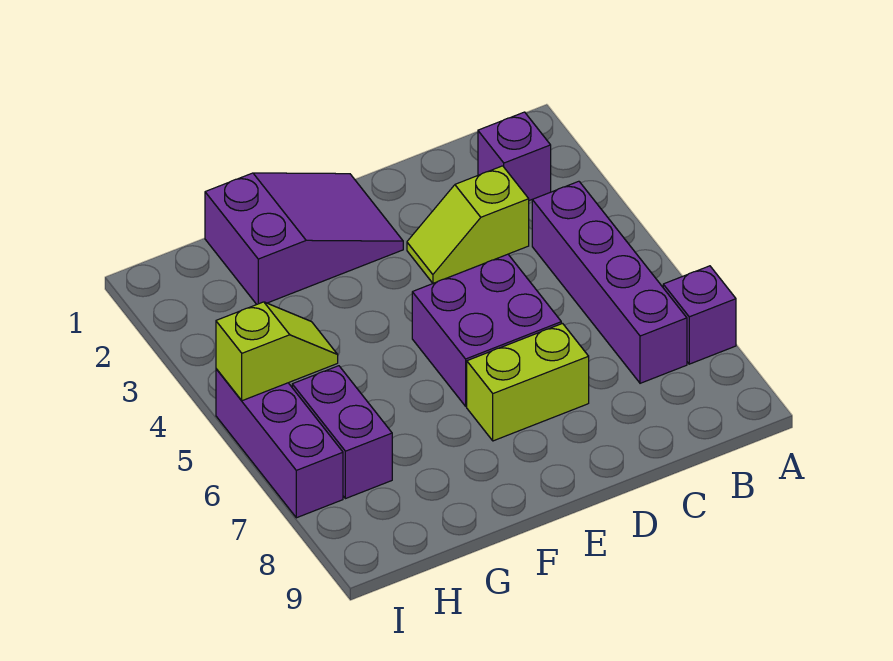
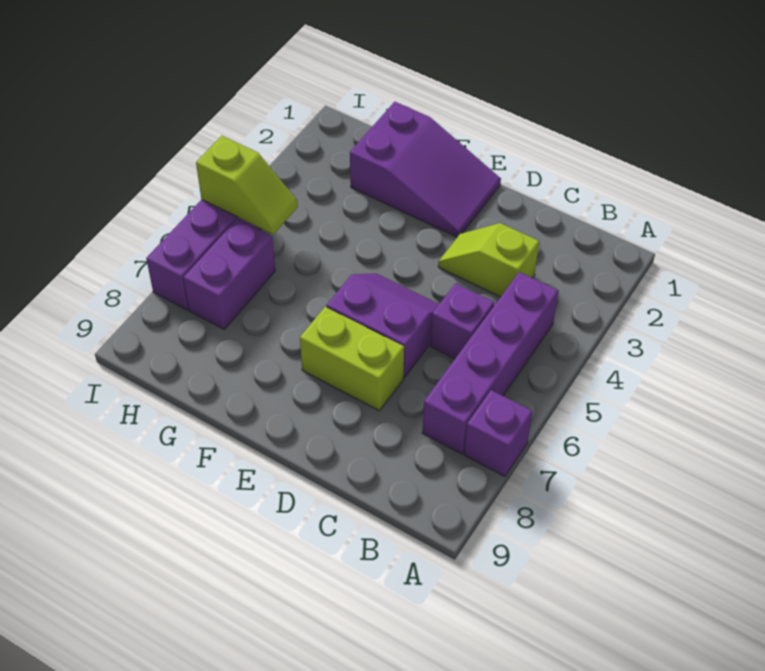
purple brick B2 level 1 -> purple brick C5 level 1
purple brick D5:E6 level 1 -> purple slope D5:E6 level 1 top 6

